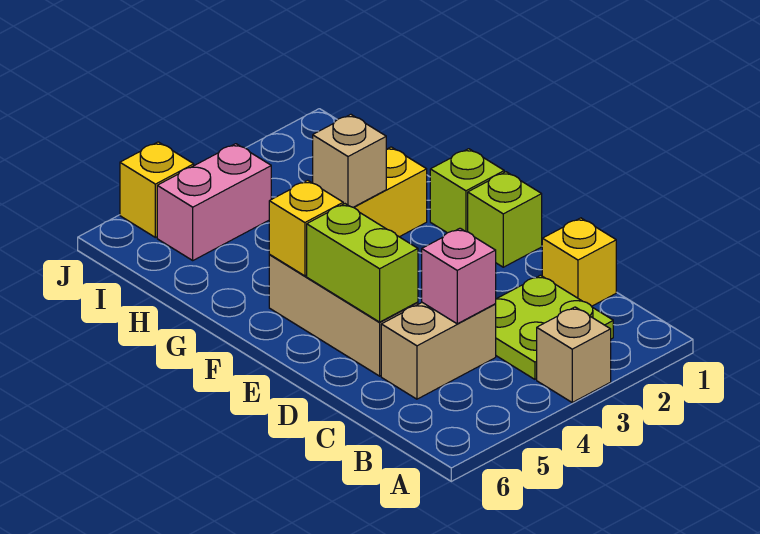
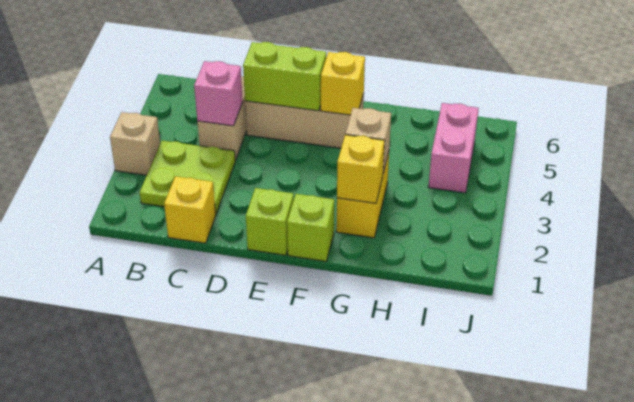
yellow brick J5 level 1 -> yellow brick G2 level 2

